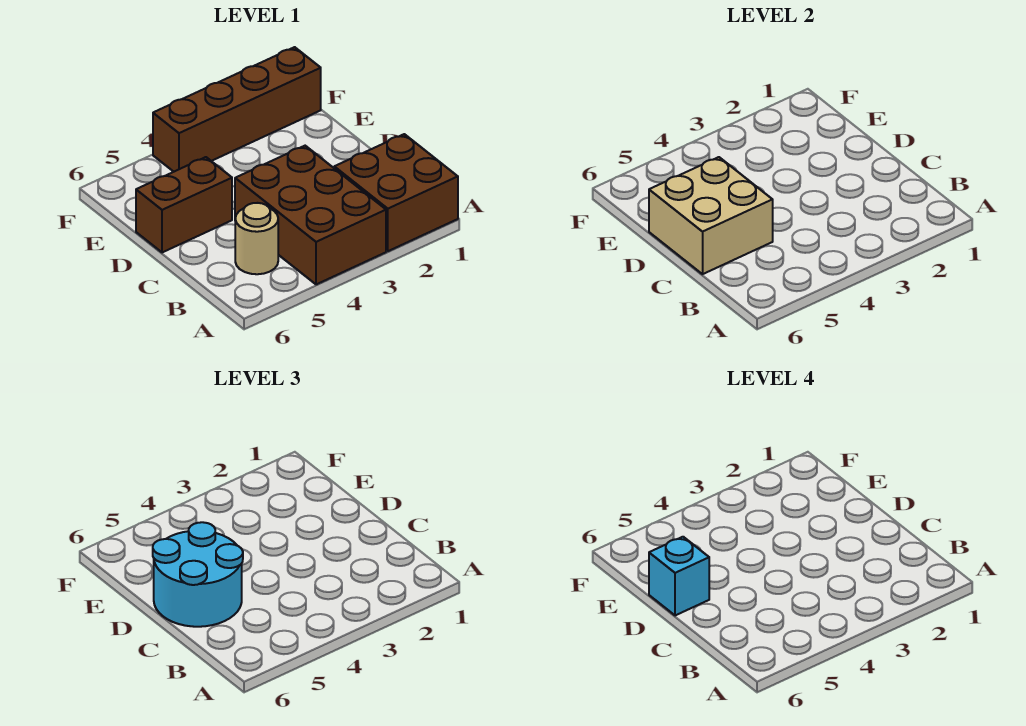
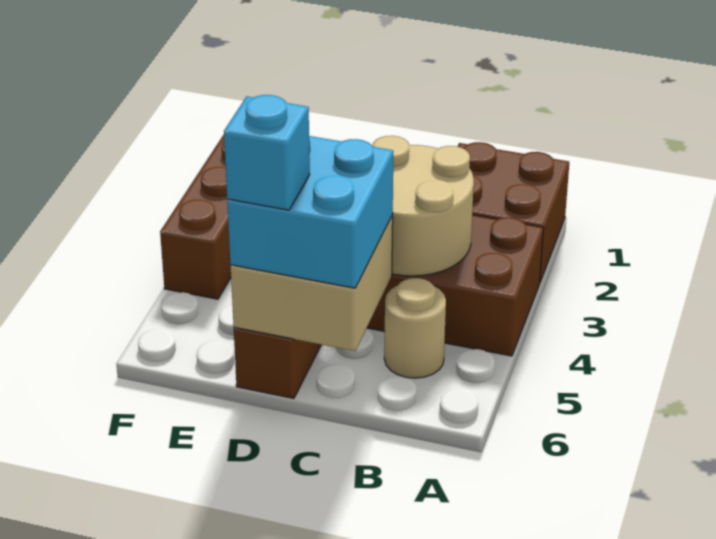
none -> tan round brick B3:C4 level 2
cyan round brick C5:D6 level 3 -> cyan brick C5:D6 level 3

